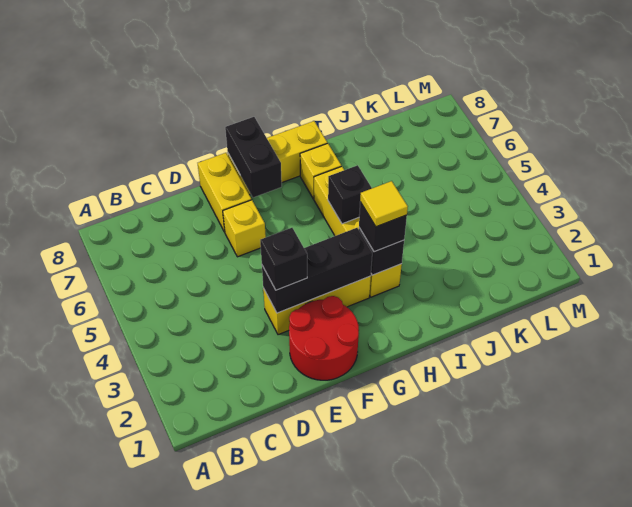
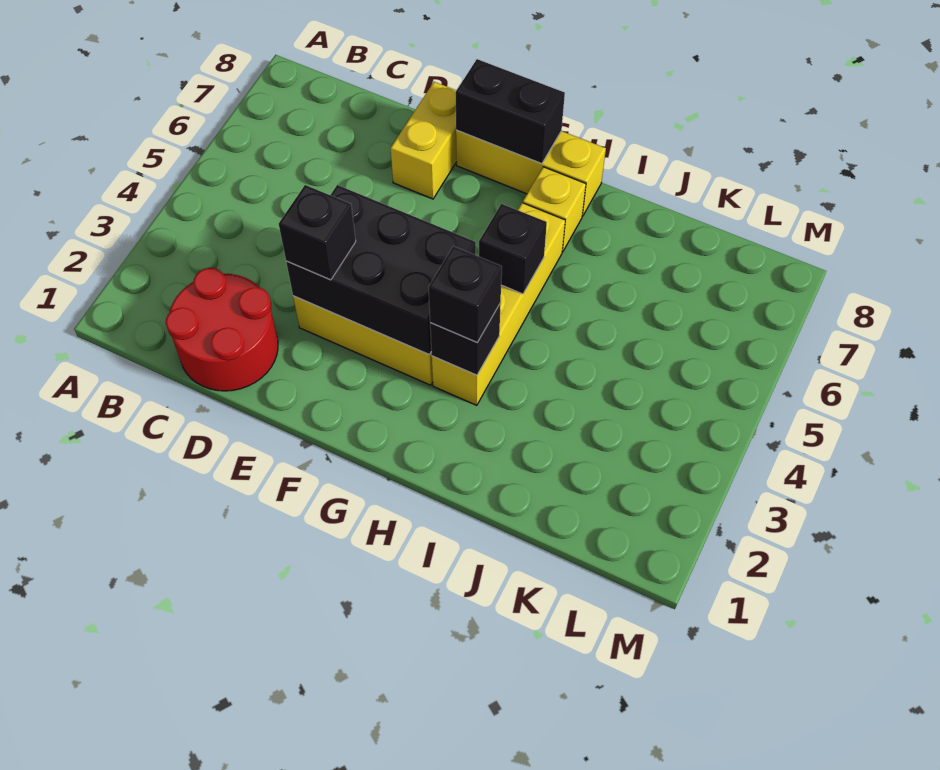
red round brick E1:F2 level 1 -> red round brick C1:D2 level 1
black brick E3:G3 level 2 -> black brick E3:G4 level 2
yellow brick E6 level 1 -> none
black brick F7:F8 level 2 -> black brick F8:G8 level 2
yellow tile H3 level 4 -> none

